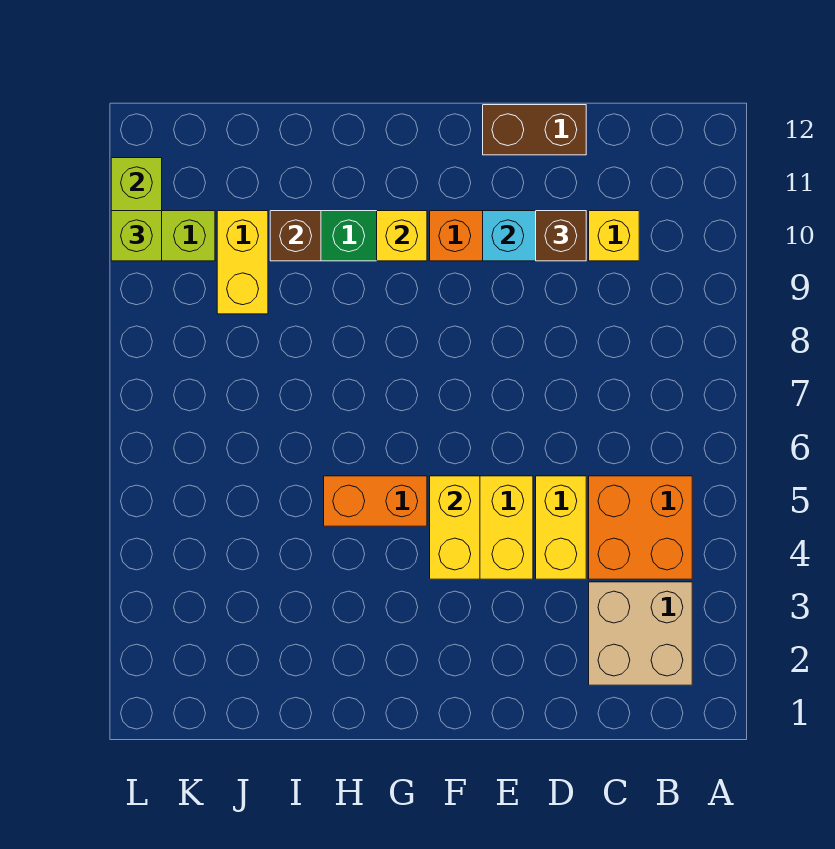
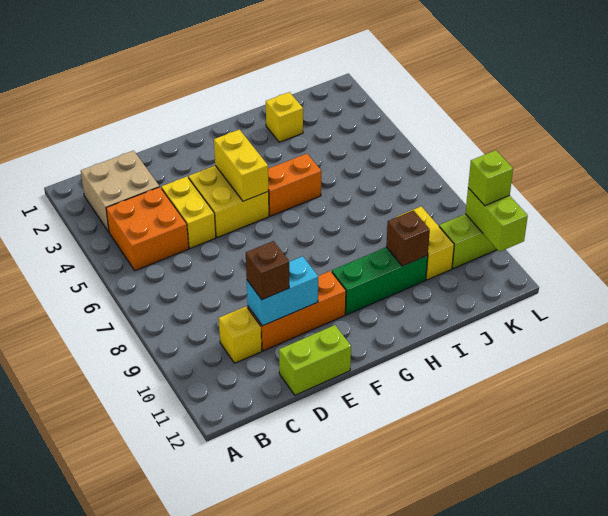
brown brick D12:E12 level 1 -> lime brick D12:E12 level 1
yellow brick G10 level 2 -> yellow brick I2 level 1

